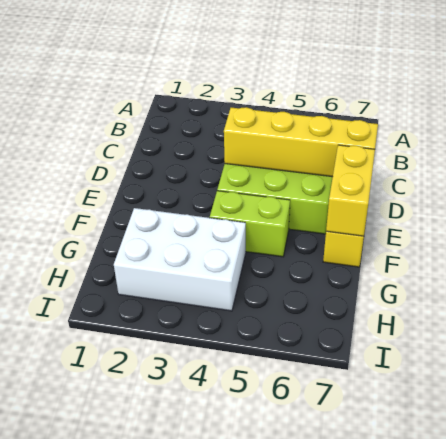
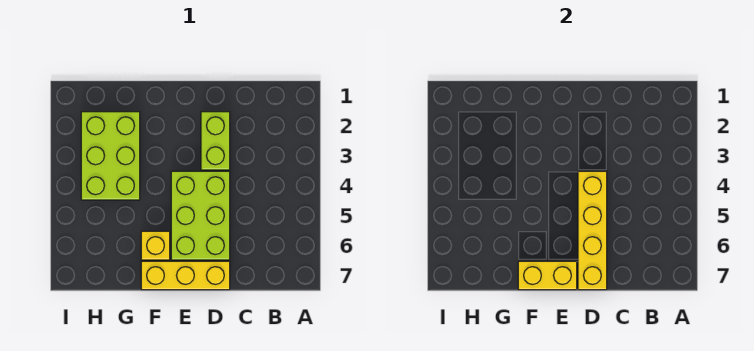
lime brick F4:F5 level 1 -> lime brick D2:D3 level 1
none -> yellow brick F6 level 1
white brick G2:H4 level 1 -> lime brick G2:H4 level 1

